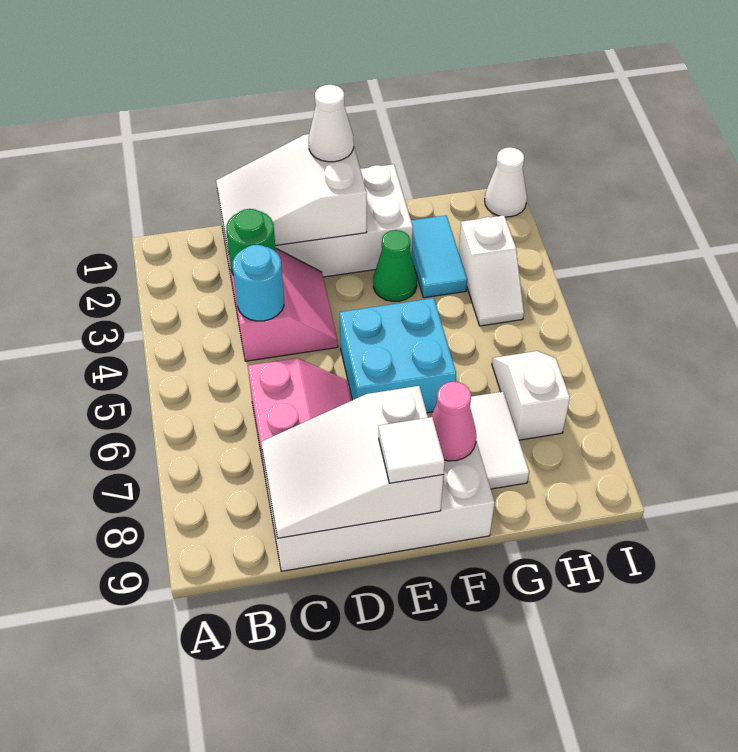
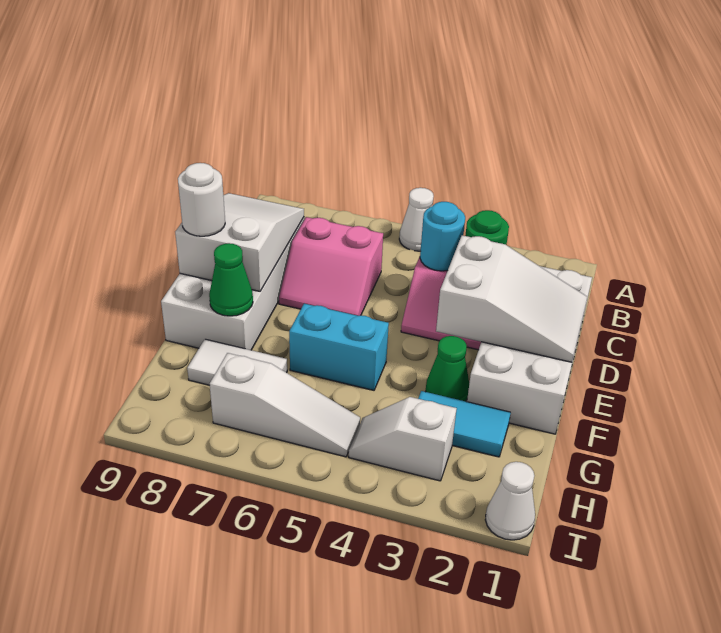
white slope C1:E2 level 2 top E -> white slope D1:E3 level 2 top 3
white cone E1 level 3 -> white cone A5 level 1
cyan brick E5:F6 level 1 -> cyan brick F5:F6 level 1
white tile E9 level 3 -> white round brick E9 level 3
pink cone F8 level 2 -> green cone F8 level 2
white slope H6:H7 level 1 top 7 -> white slope H5:H7 level 1 top 7

